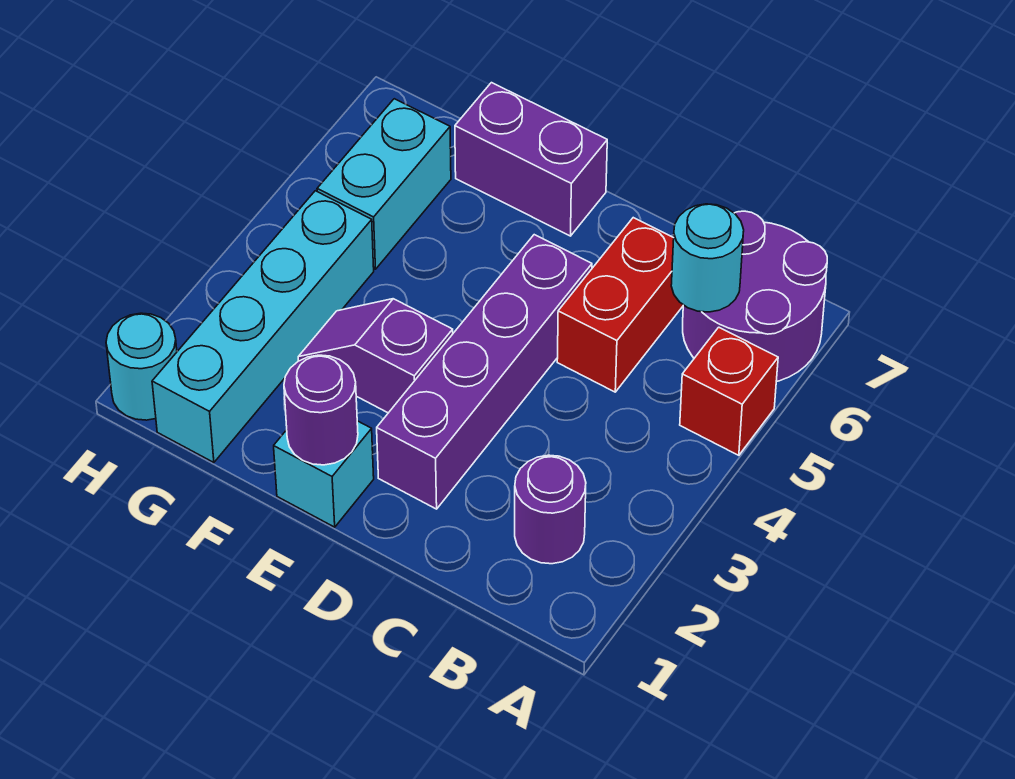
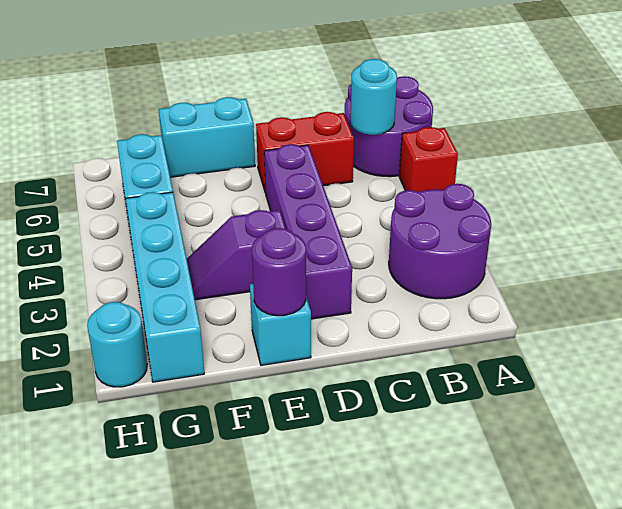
purple round brick B2 level 1 -> purple round brick A2:B3 level 1
red brick C5:C6 level 1 -> red brick C6:D6 level 1
purple brick E7:F7 level 1 -> cyan brick E7:F7 level 1

